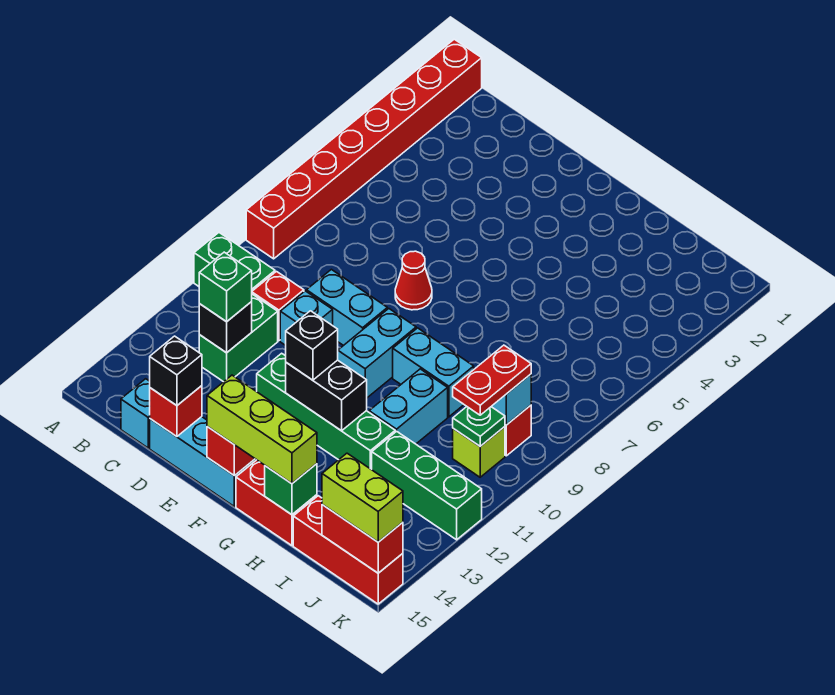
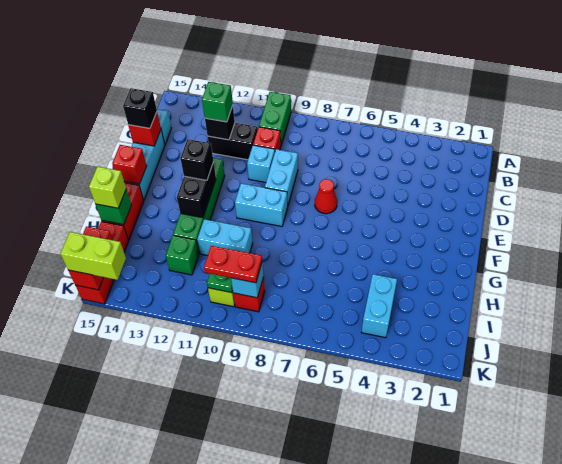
red brick A1:A8 level 1 -> none
green brick C11:C12 level 1 -> black brick C11:C12 level 1
lime brick F15:H15 level 3 -> lime brick H15 level 3
cyan brick G9:H9 level 1 -> cyan brick I4:J4 level 1
green brick I12:K12 level 1 -> green brick I12 level 1
lime brick J15:K15 level 3 -> lime brick K14:K15 level 3

